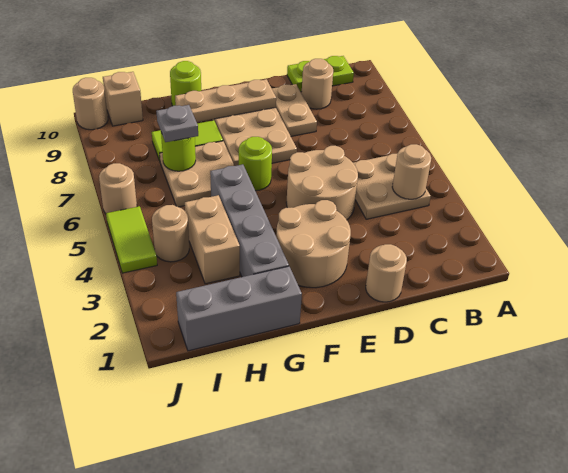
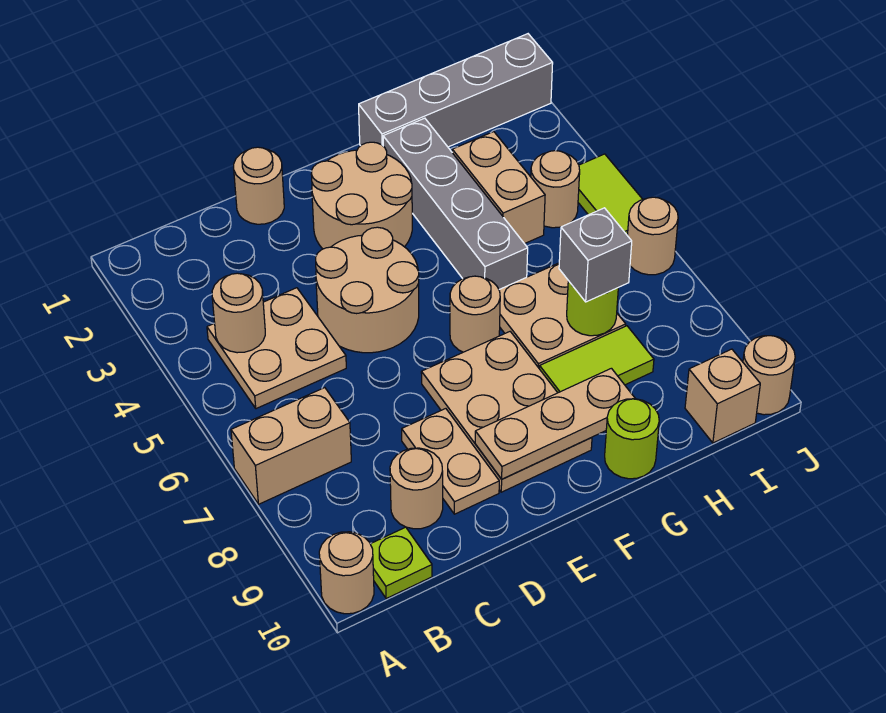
none -> tan brick A7:B7 level 1
none -> tan round brick A10 level 1
lime plate B10:C10 level 1 -> lime plate B10 level 1
lime round brick F6 level 1 -> tan round brick F6 level 1
grey brick G1:I1 level 1 -> grey brick G1:J1 level 1
grey plate H7 level 3 -> grey brick H7 level 3

